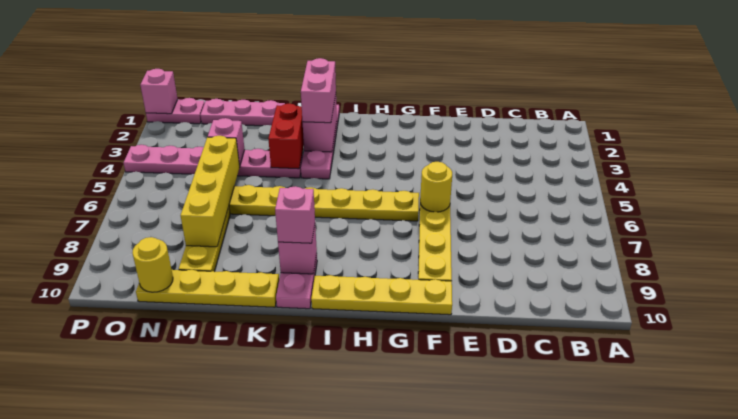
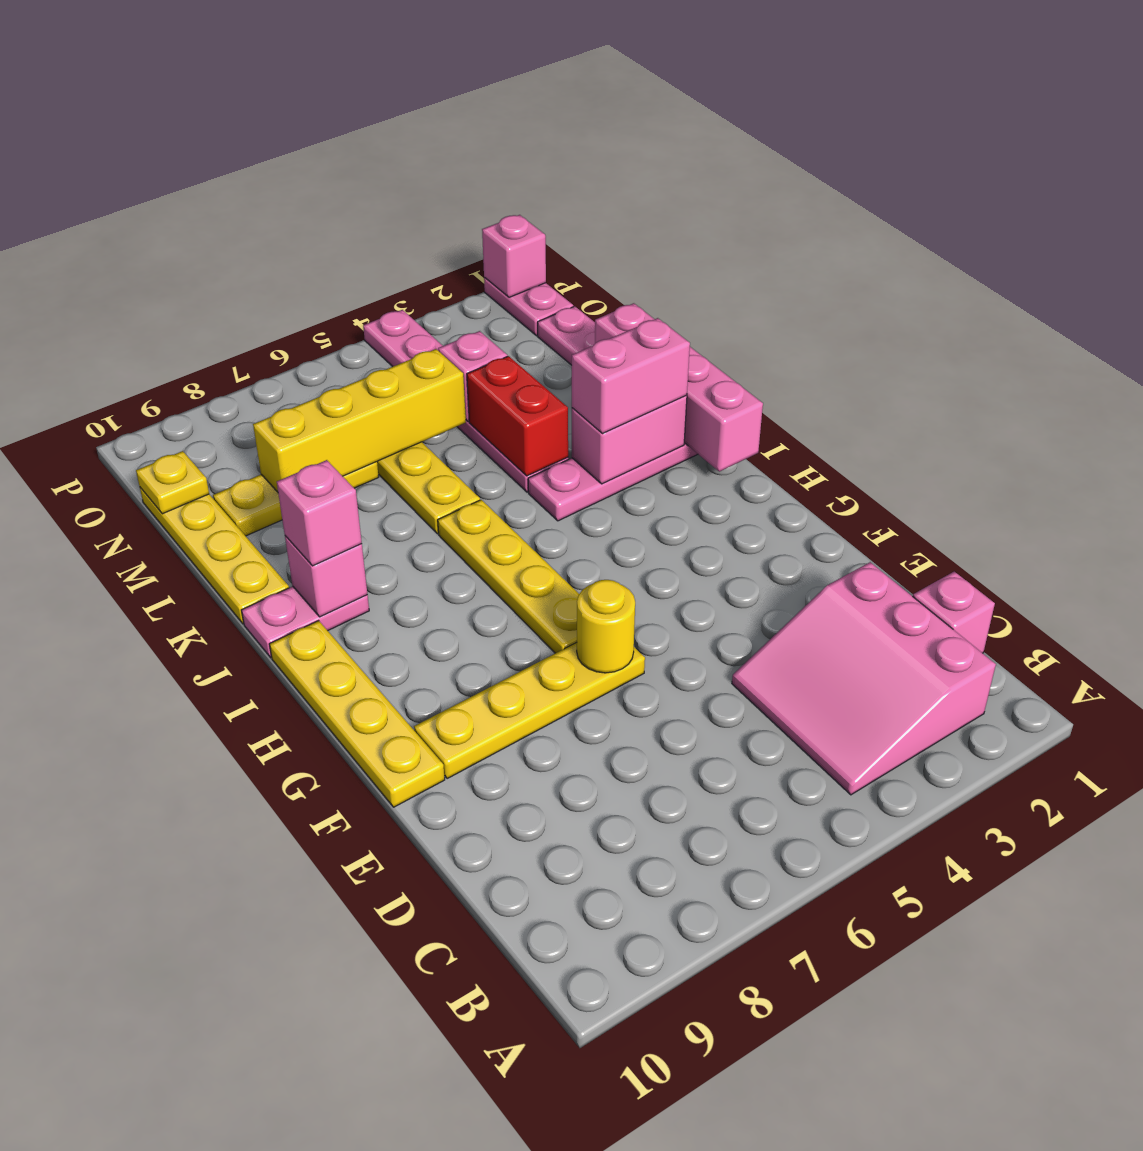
none -> pink slope B2:D4 level 1 top 2
none -> pink brick C1 level 1
none -> pink brick I1:L1 level 2
red brick K3:K4 level 2 -> red brick K4:L4 level 2
yellow round brick N10 level 2 -> yellow plate N10 level 2

